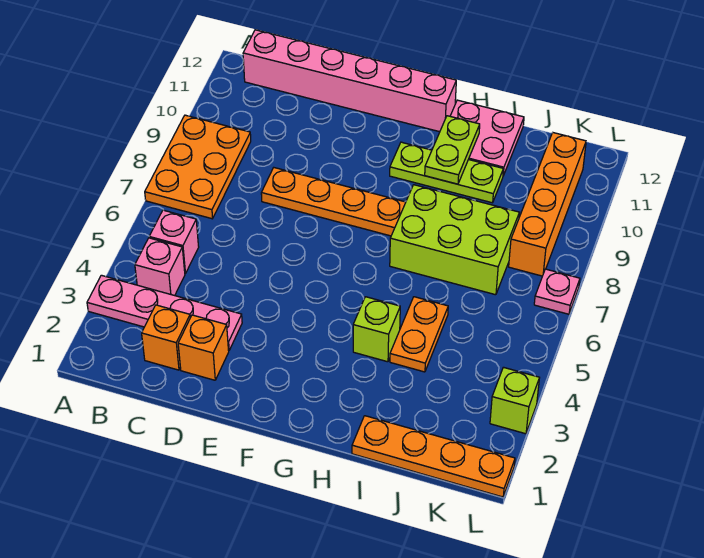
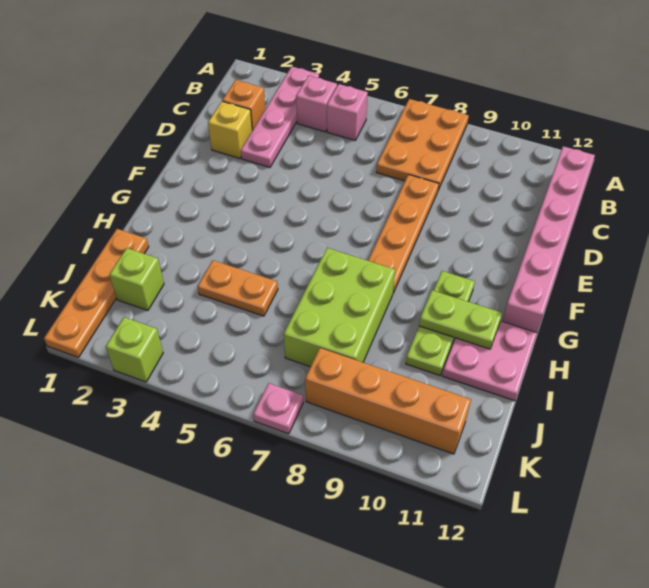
orange plate A7:B9 level 1 -> orange plate A7:C8 level 1
orange brick D2 level 1 -> yellow brick D2 level 1
lime brick H4 level 1 -> lime brick J2 level 1

